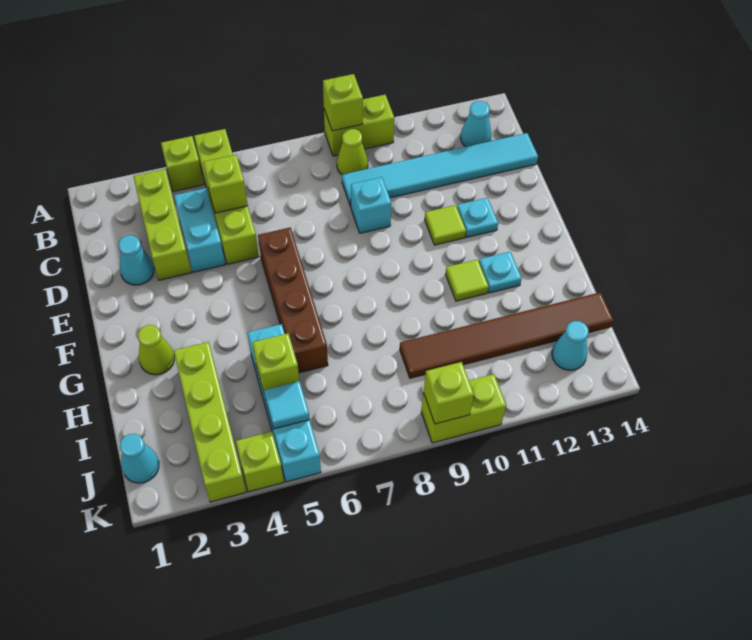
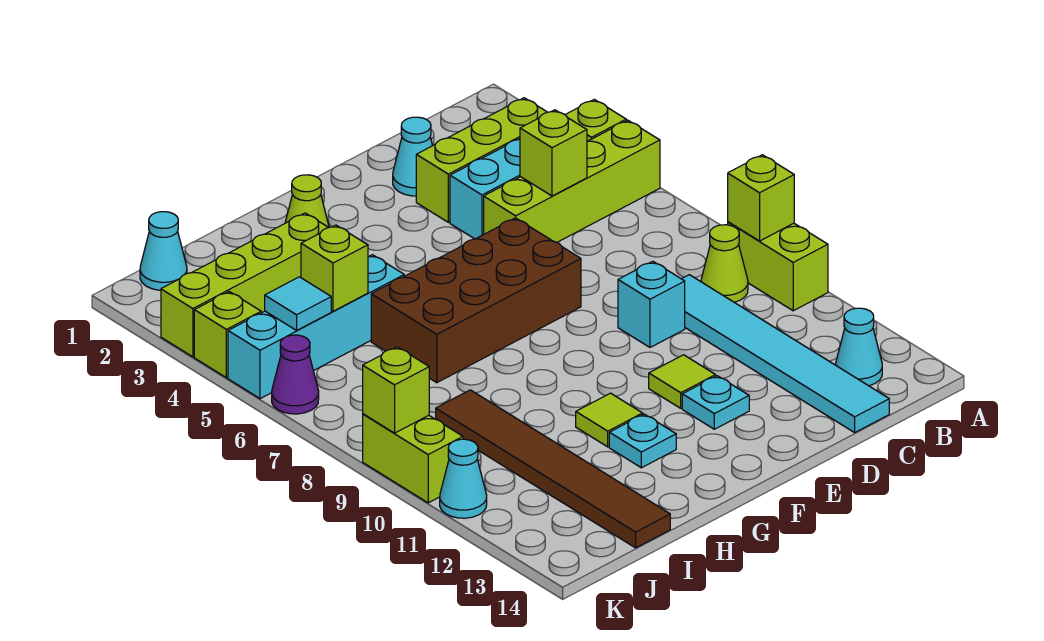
brown brick E6:H6 level 1 -> brown brick E6:H7 level 1
cyan cone J13 level 1 -> cyan cone K11 level 1
none -> purple cone K6 level 1

